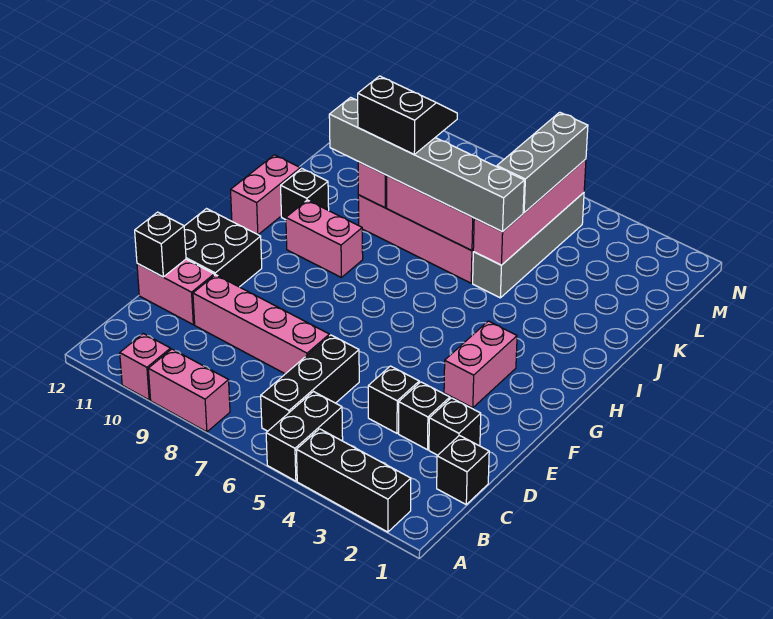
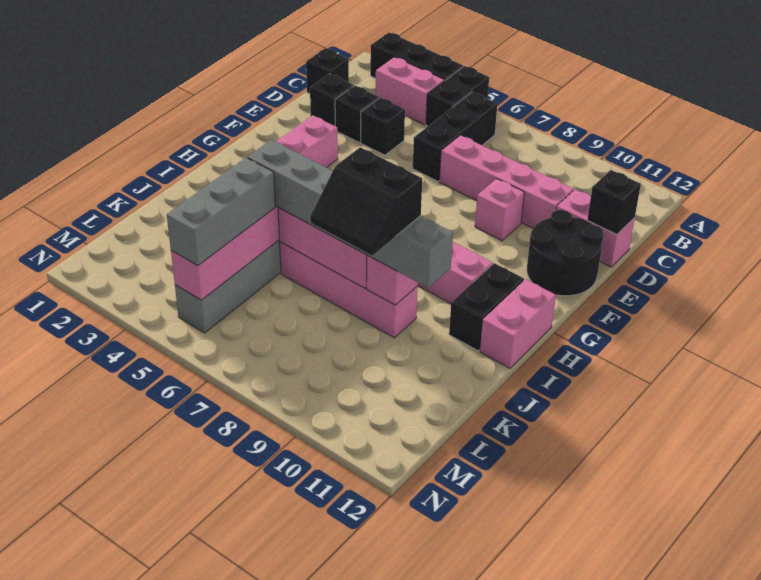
pink brick A8:A9 level 1 -> pink brick B3:B4 level 1
pink brick A10 level 1 -> pink brick E9 level 1
black brick E11:F12 level 1 -> black round brick E11:F12 level 1
black brick I11 level 1 -> black brick H11:I11 level 1

